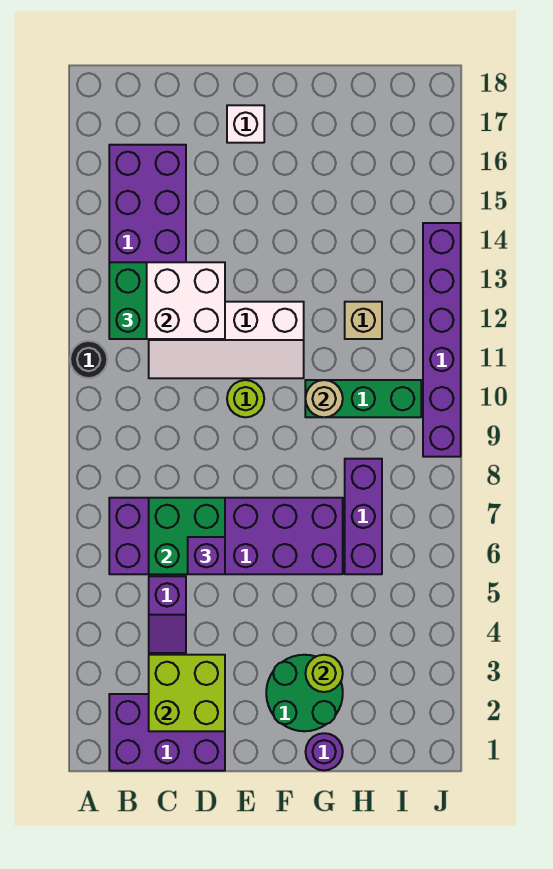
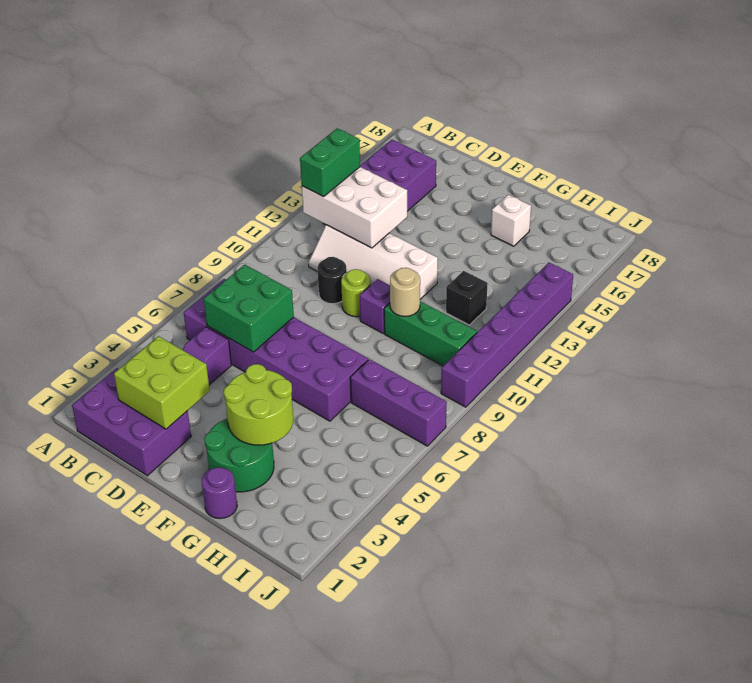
black round brick A11 level 1 -> black round brick D10 level 1
purple brick D6 level 3 -> purple brick F10 level 1
white brick E17 level 1 -> white brick G16 level 1
lime round brick G3 level 2 -> lime round brick F3:G4 level 2
purple brick H6:H8 level 1 -> purple brick H7:J7 level 1
tan brick H12 level 1 -> black brick H12 level 1

